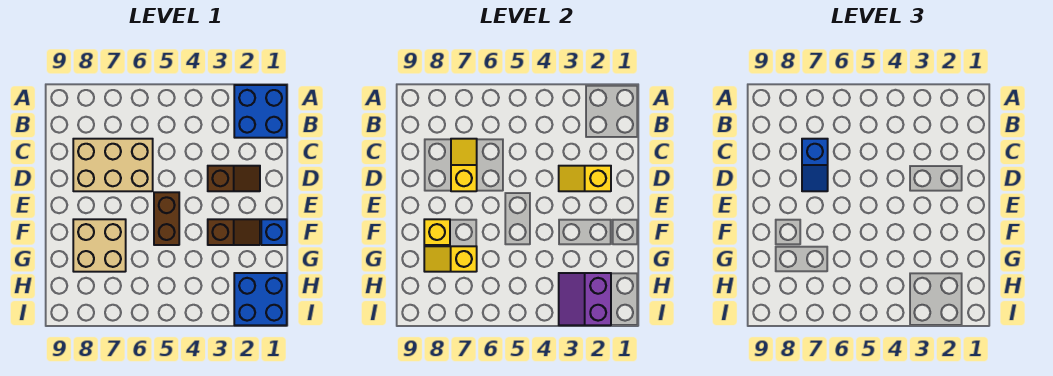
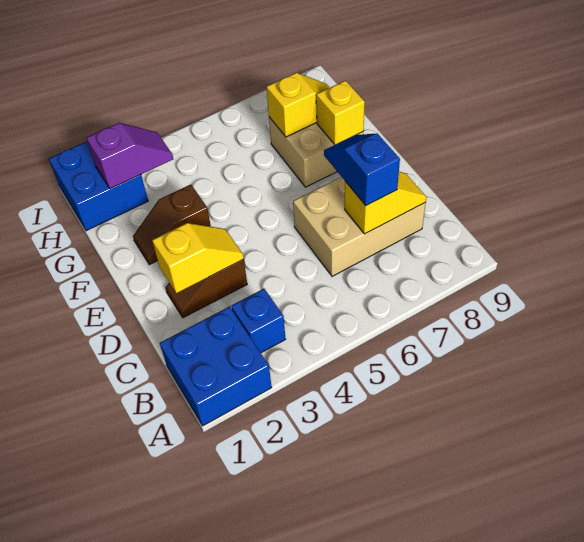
yellow slope C7:D7 level 2 top D -> yellow slope C7:C8 level 2 top 7
brown brick E5:F5 level 1 -> none
blue brick F1 level 1 -> blue brick B3 level 1
purple slope H2:I3 level 2 top 2 -> purple slope H2:H3 level 2 top 2

